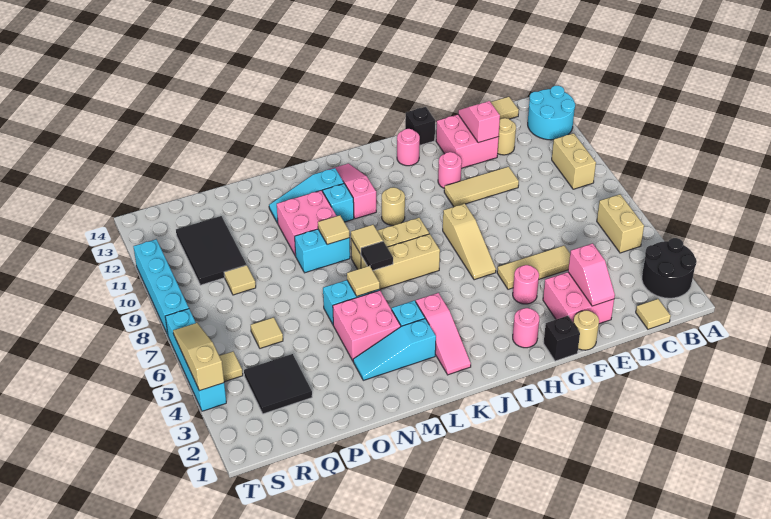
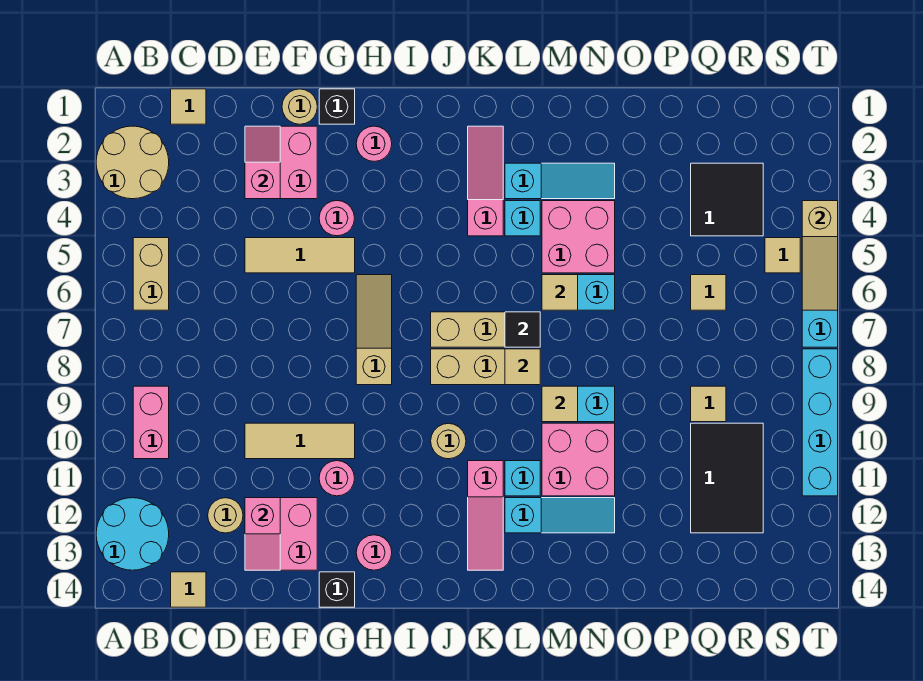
black round brick A2:B3 level 1 -> tan round brick A2:B3 level 1
tan brick B9:B10 level 1 -> pink brick B9:B10 level 1

